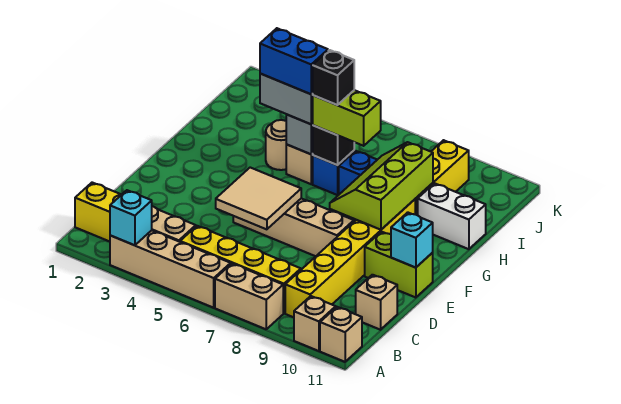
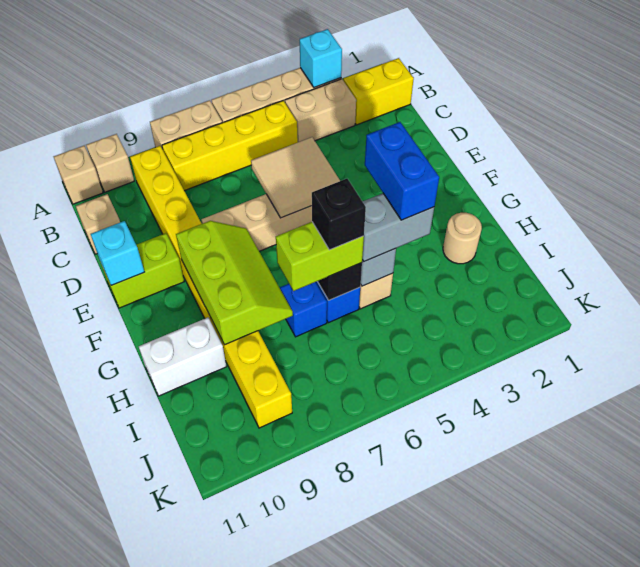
tan round brick H4 level 1 -> tan round brick H2 level 1
blue brick H4:H5 level 4 -> blue brick G4:H4 level 4

